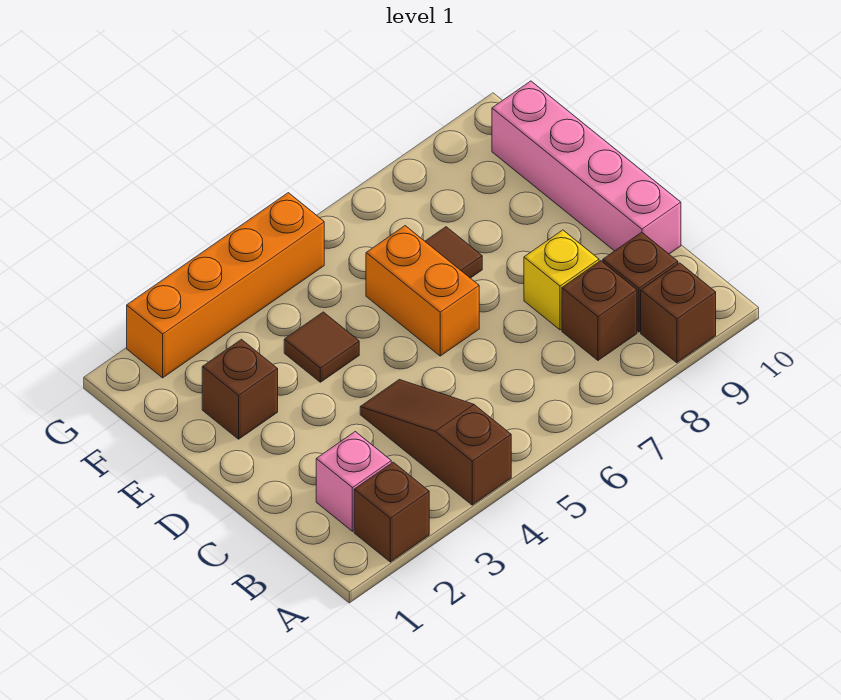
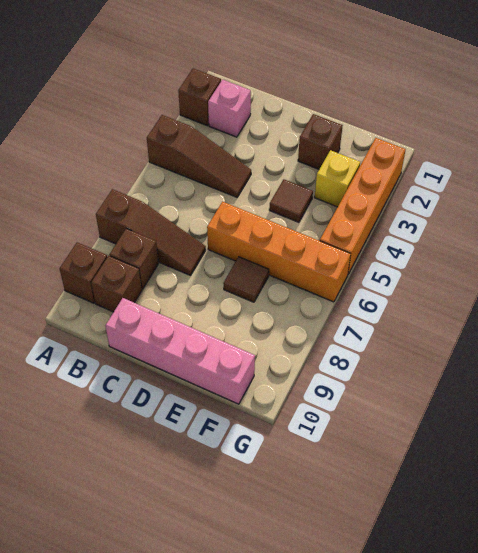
none -> brown slope A7:C7 level 1 top A
yellow brick C8 level 1 -> yellow brick F3 level 1
orange brick D6:E6 level 1 -> orange brick D6:G6 level 1

